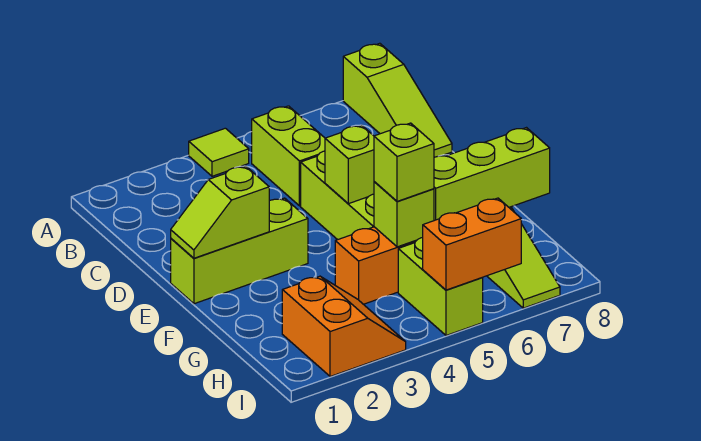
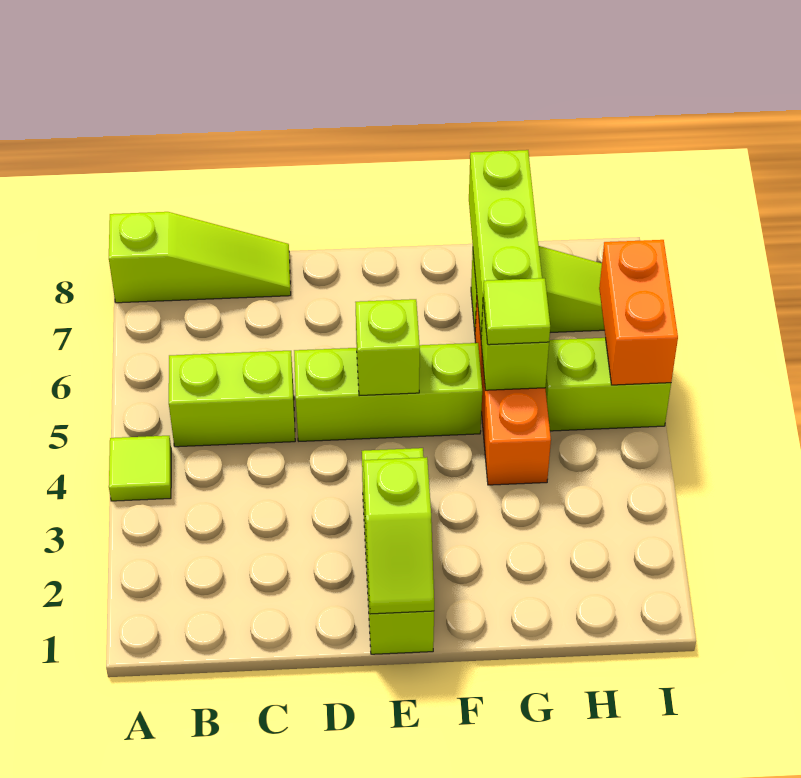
lime brick G5 level 3 -> lime tile G5 level 3
orange slope H2:I3 level 1 top 2 -> none

